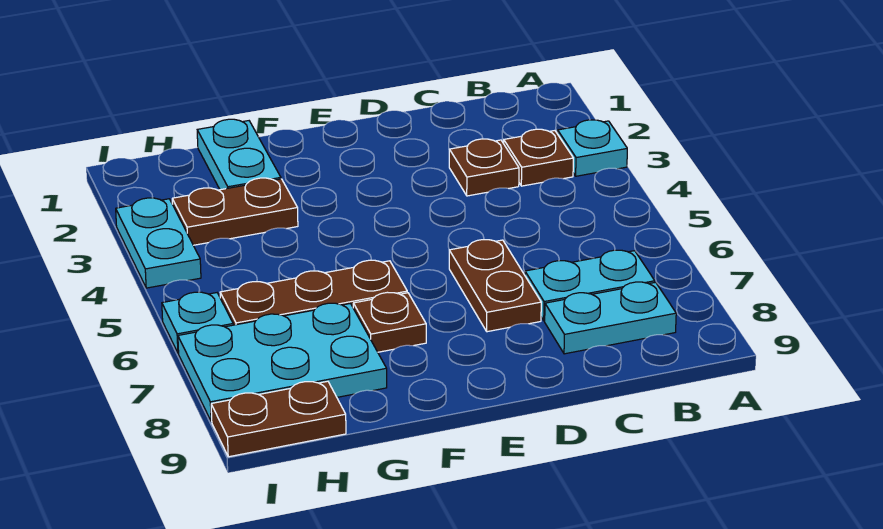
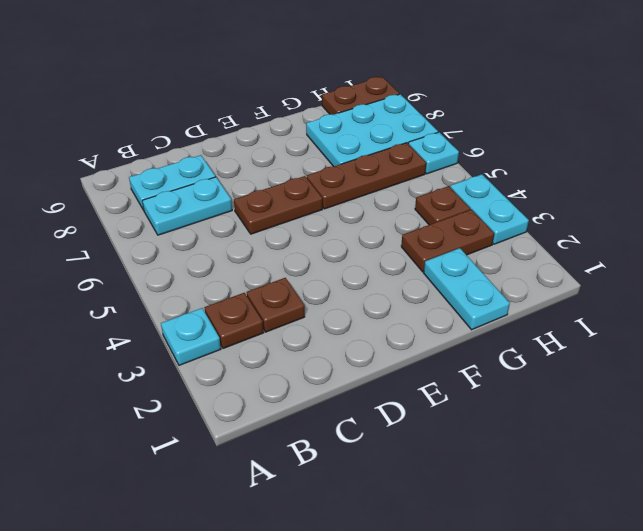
brown plate D6:D7 level 1 -> brown plate D6:E6 level 1
brown plate F7 level 1 -> brown plate H4 level 1

